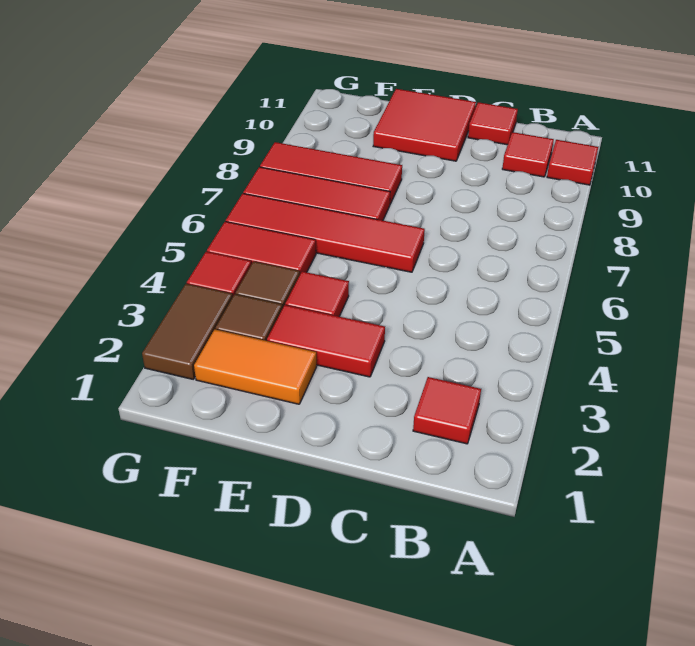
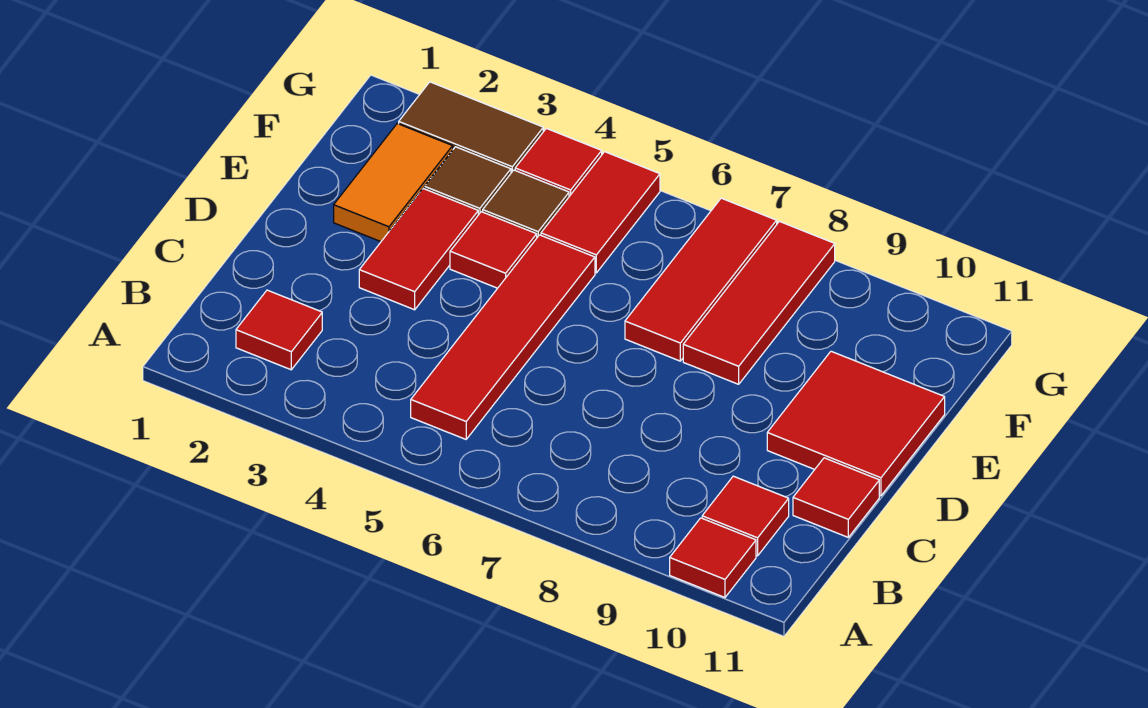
red tile D6:G6 level 1 -> red tile B5:E5 level 1

